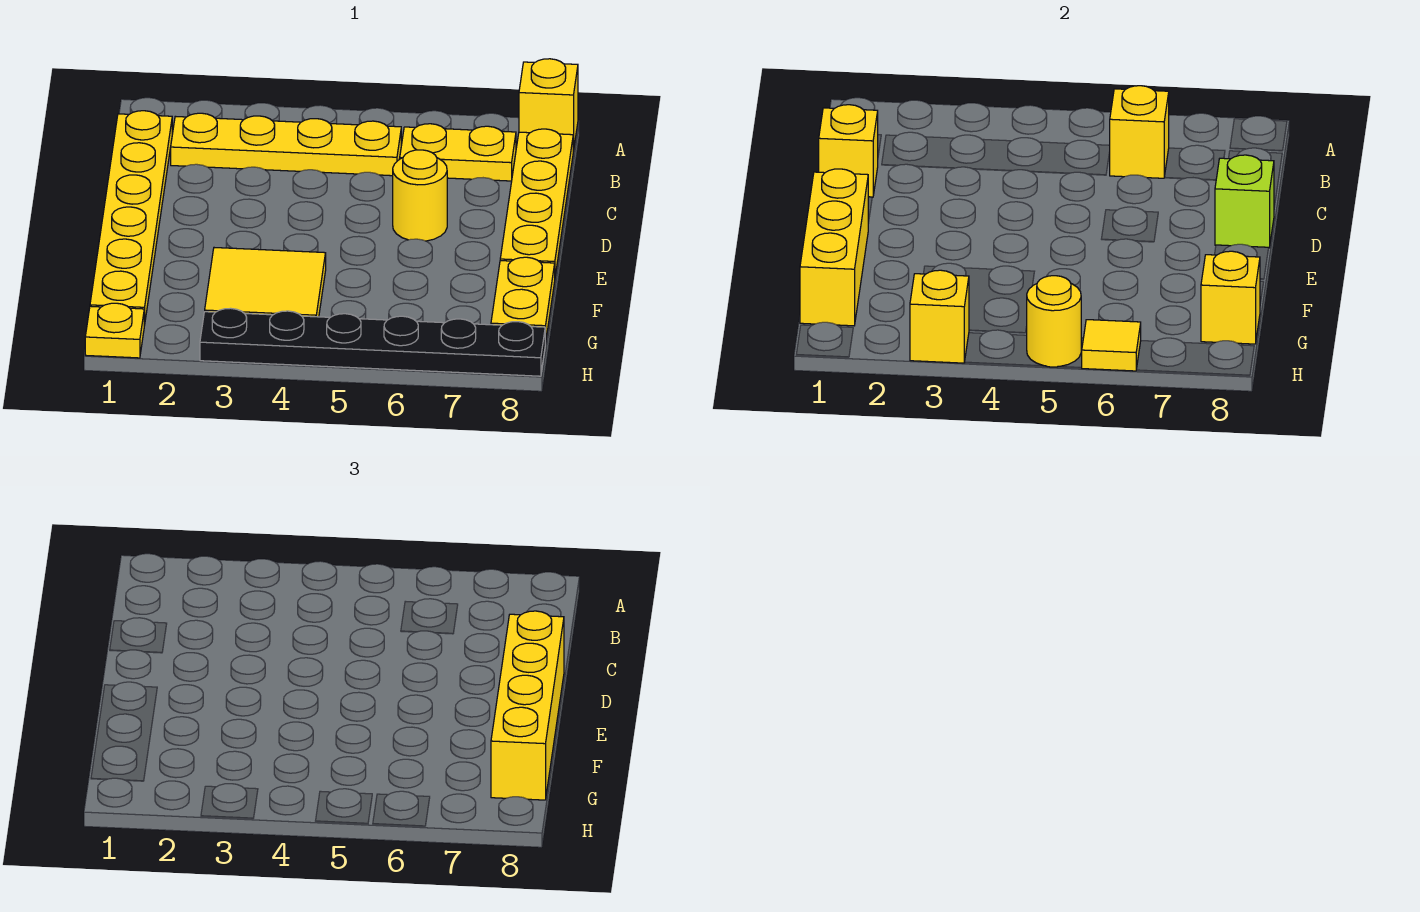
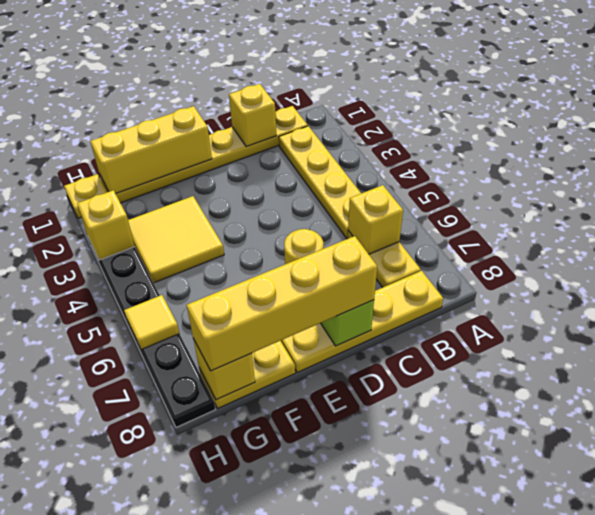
yellow brick A8 level 1 -> none
yellow round brick H5 level 2 -> none

